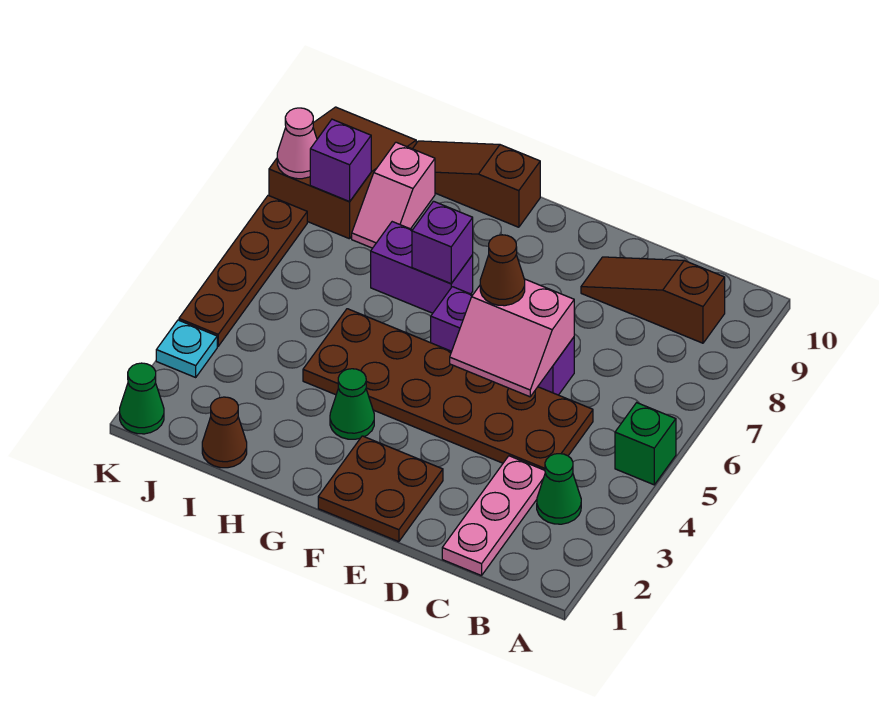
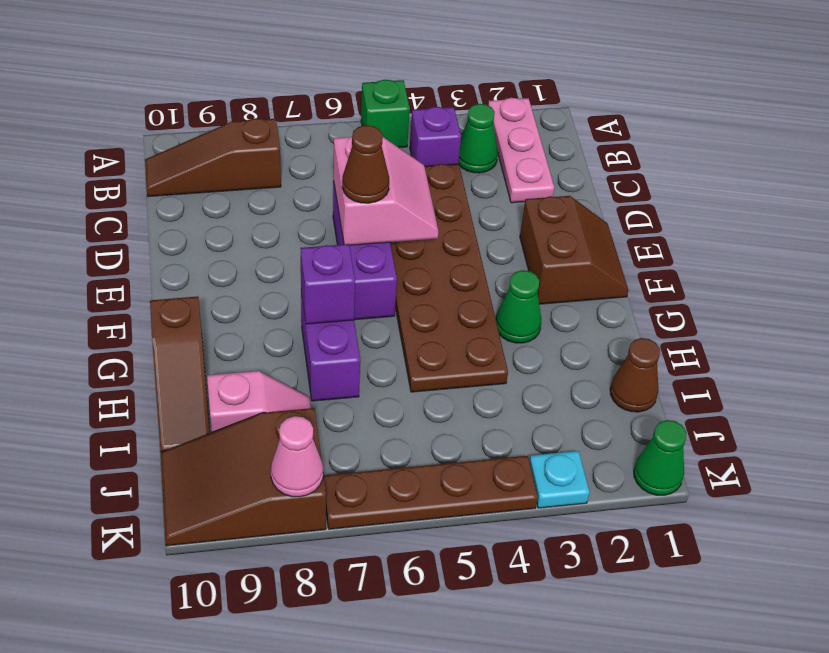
brown slope B9:D9 level 1 top B -> brown slope B8:B10 level 1 top 8
pink plate C1:C3 level 1 -> pink plate A2:C2 level 1
brown plate E1:F2 level 1 -> brown slope E1:F2 level 1 top 2
purple brick J8 level 2 -> purple brick B4 level 1

